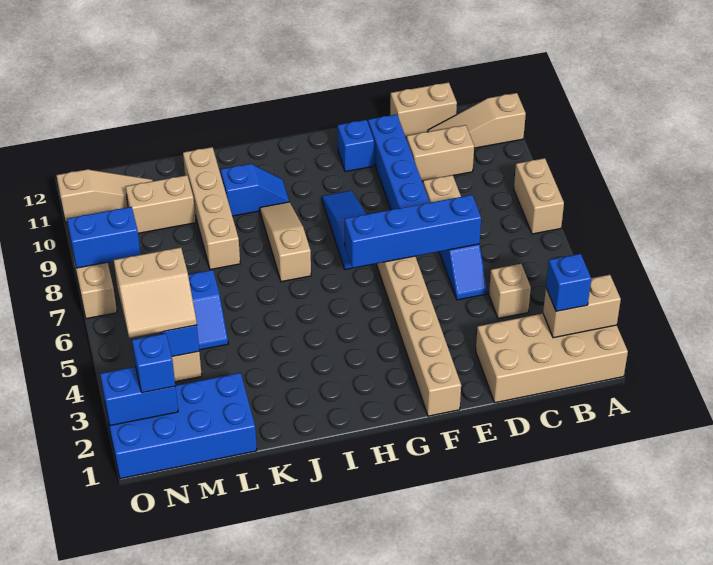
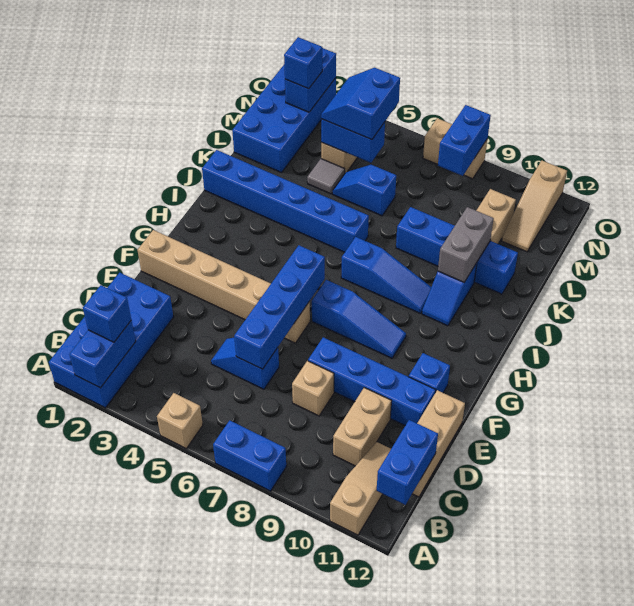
tan brick A1:D2 level 1 -> blue brick A1:D2 level 1
tan brick A2:B2 level 2 -> blue brick A2:B2 level 2
tan brick A7:A8 level 1 -> blue brick A7:A8 level 1
none -> blue brick B12:C12 level 2
tan brick C4 level 1 -> tan brick A5 level 1
tan brick C12:D12 level 1 -> tan brick C12:E12 level 1
tan slope I7:I9 level 1 top 7 -> blue slope I7:I9 level 1 top 7
none -> blue brick J1:J6 level 1
none -> grey brick J10:K10 level 2
tan brick K8:K11 level 1 -> blue brick K8:K11 level 1
none -> grey tile L4 level 1
tan slope M4:N5 level 3 top 5 -> blue slope M4:N5 level 3 top 5

